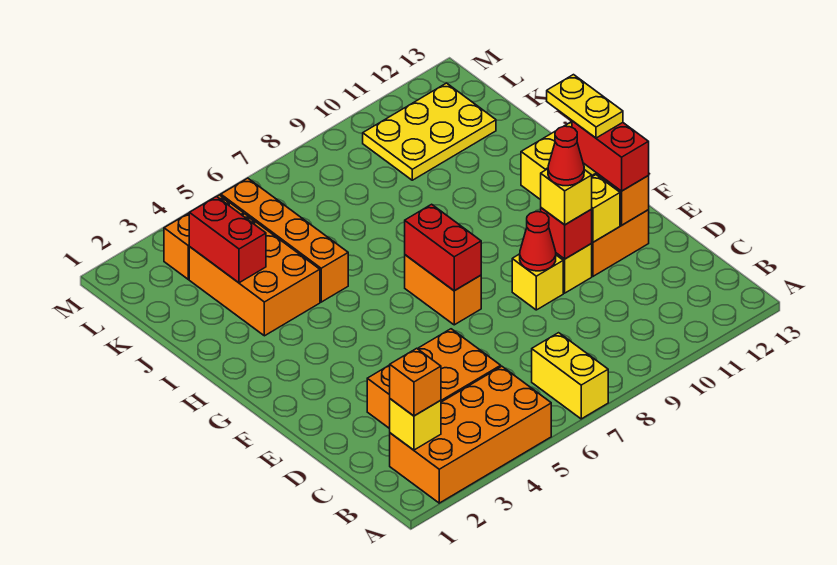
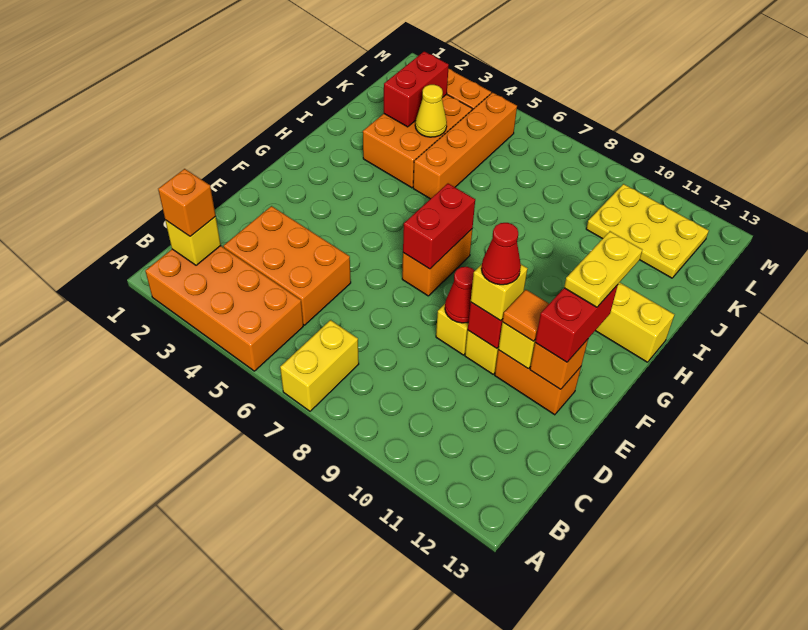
none -> orange tile E11 level 3
none -> yellow cone J4 level 2

